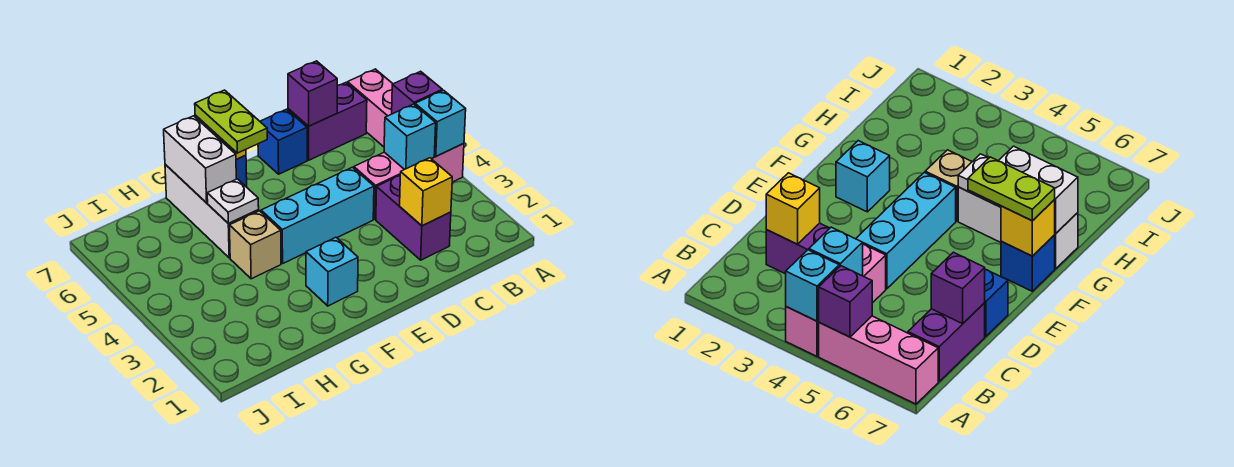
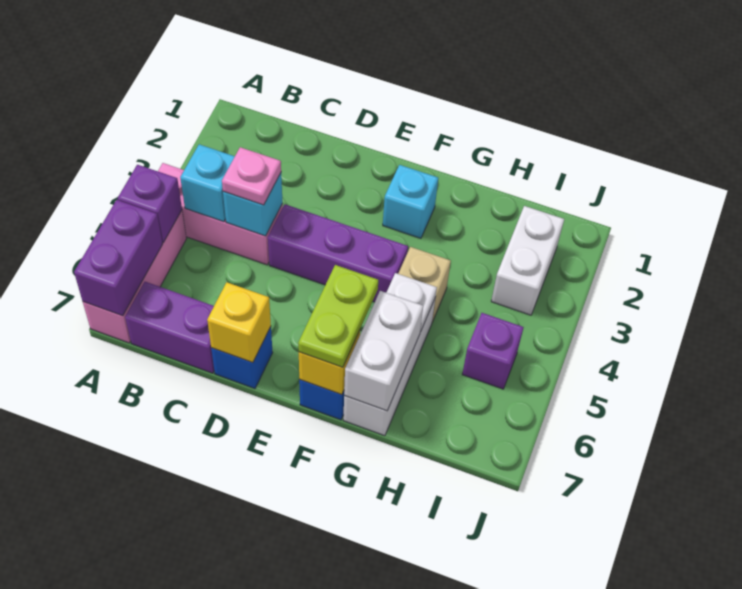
cyan brick A4 level 2 -> cyan brick C4 level 2
purple brick C2:C3 level 1 -> purple brick A6:A7 level 2
yellow brick C2 level 2 -> yellow brick D7 level 2
none -> pink plate C4 level 3
purple brick C7 level 2 -> purple brick I5 level 1
cyan brick D4:F4 level 1 -> purple brick D4:F4 level 1
none -> white brick I2:I3 level 1

